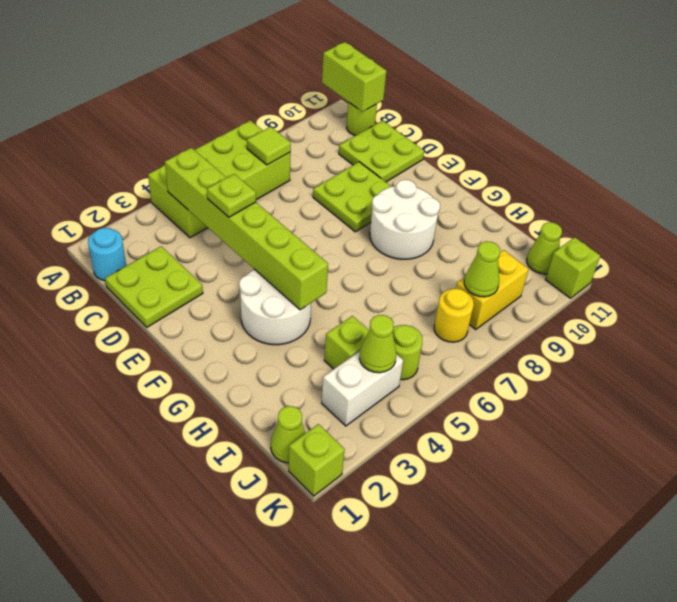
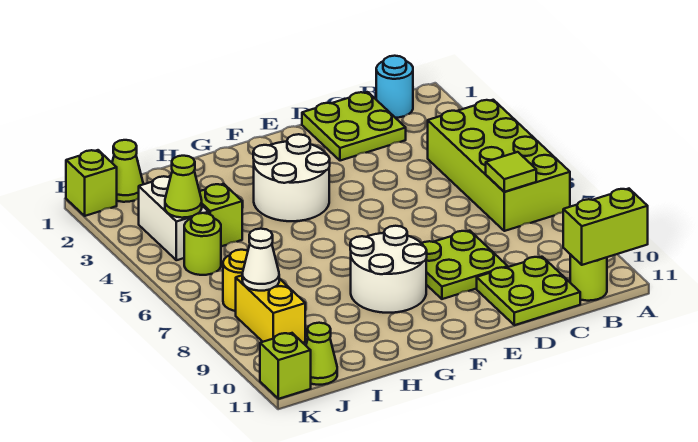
lime brick B4:G4 level 2 -> none
lime plate D4 level 3 -> none
lime cone J8 level 2 -> white cone J8 level 2

